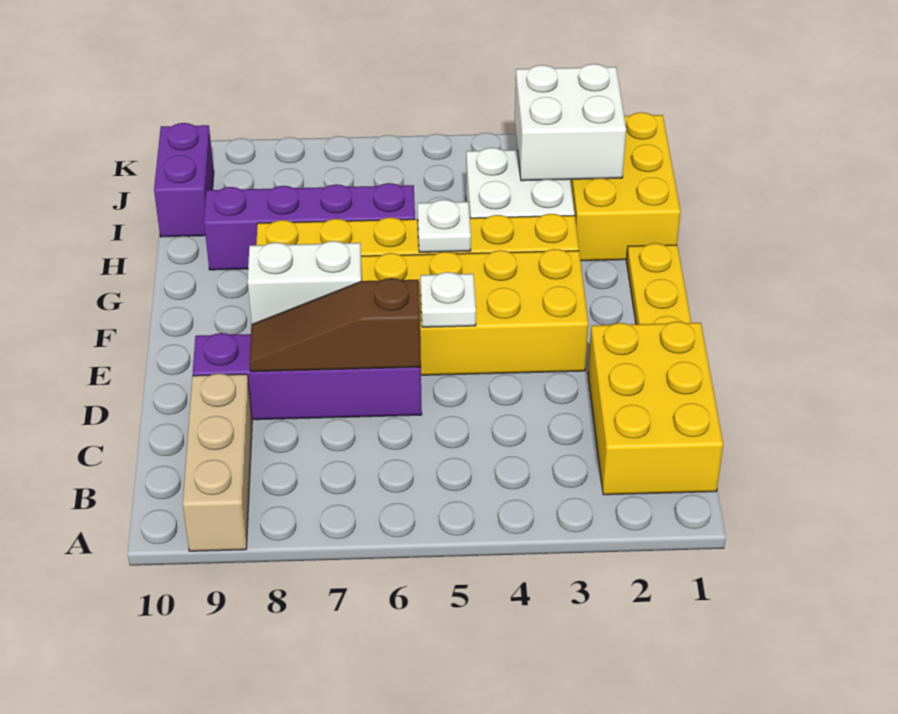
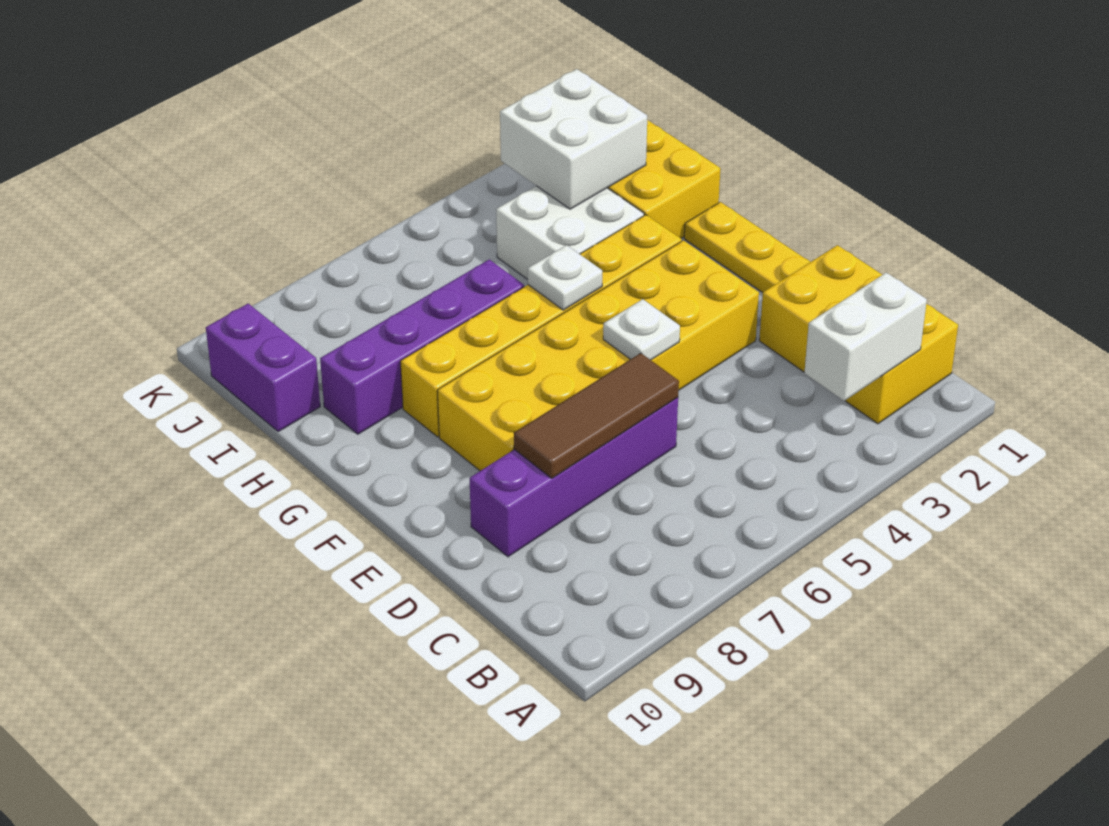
tan brick A9:C9 level 1 -> none
brown slope D6:D8 level 2 top 6 -> brown tile D6:D8 level 2
white brick E7:E8 level 2 -> white brick B2:B3 level 2

